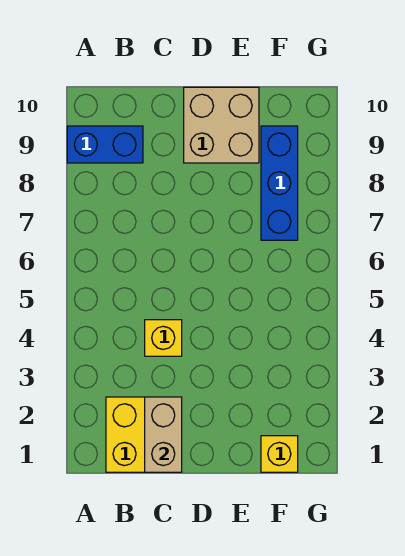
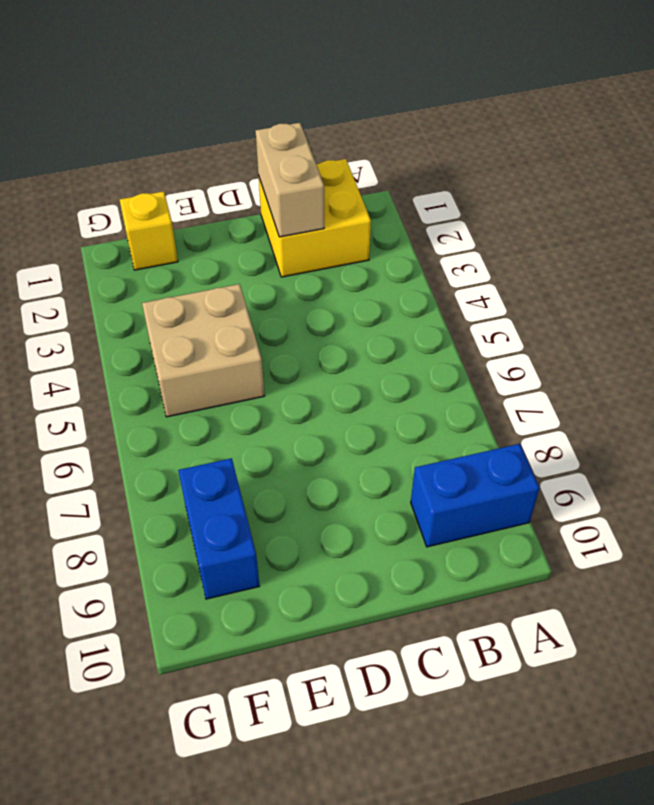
yellow brick C4 level 1 -> none
tan brick D9:E10 level 1 -> tan brick E4:F5 level 1
blue brick F7:F9 level 1 -> blue brick F8:F9 level 1

